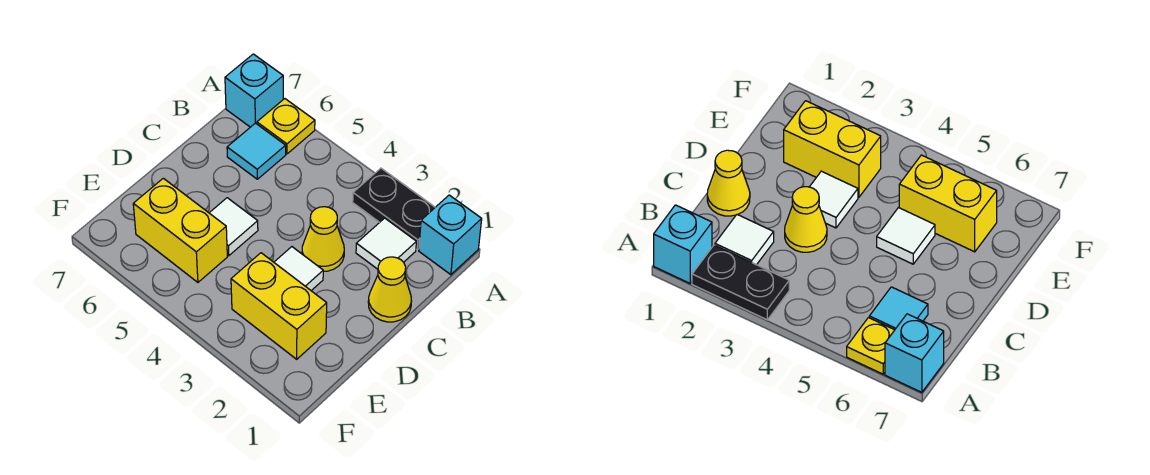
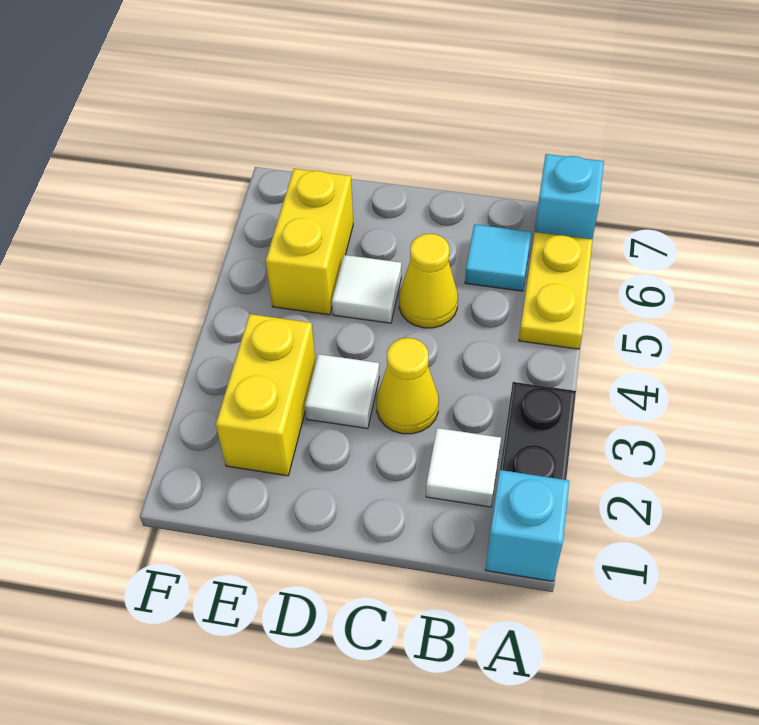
yellow plate A6 level 1 -> yellow plate A5:A6 level 1
yellow cone C1 level 1 -> yellow cone C5 level 1

